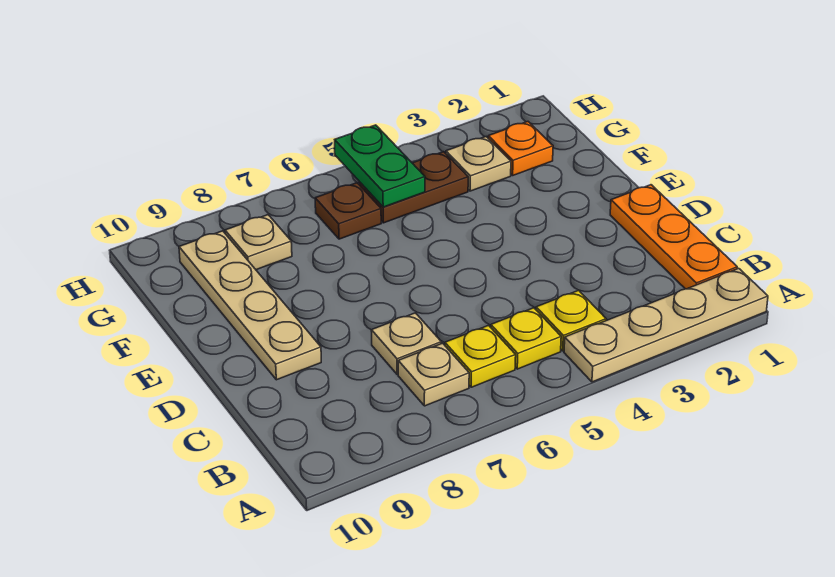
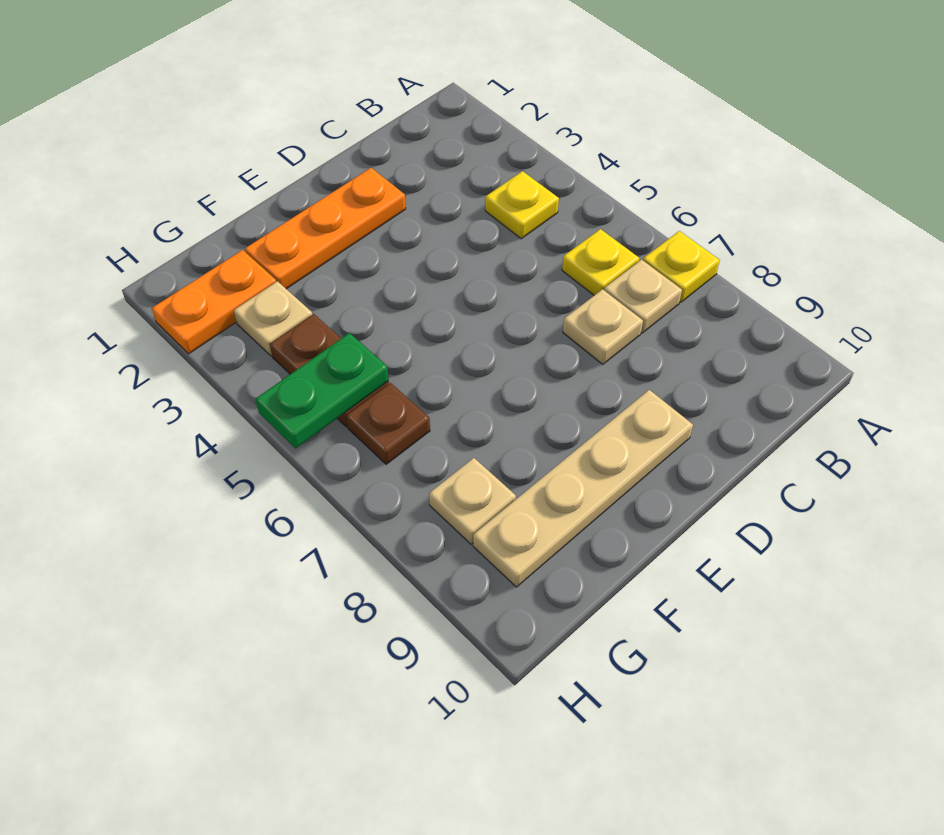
tan plate A1:A4 level 1 -> none
orange plate B1:D1 level 1 -> orange plate D2:F2 level 1
yellow plate B5 level 1 -> yellow plate A7 level 1
orange plate G2 level 1 -> orange plate G2:H2 level 1

